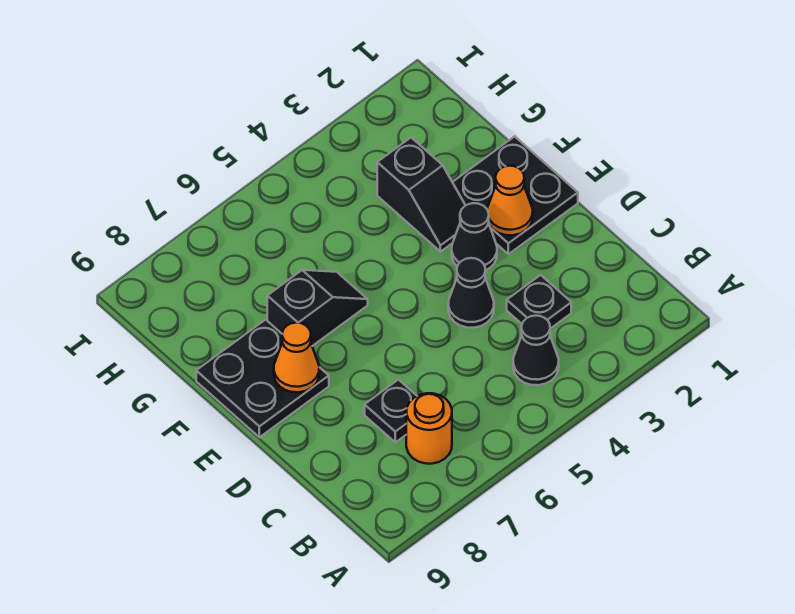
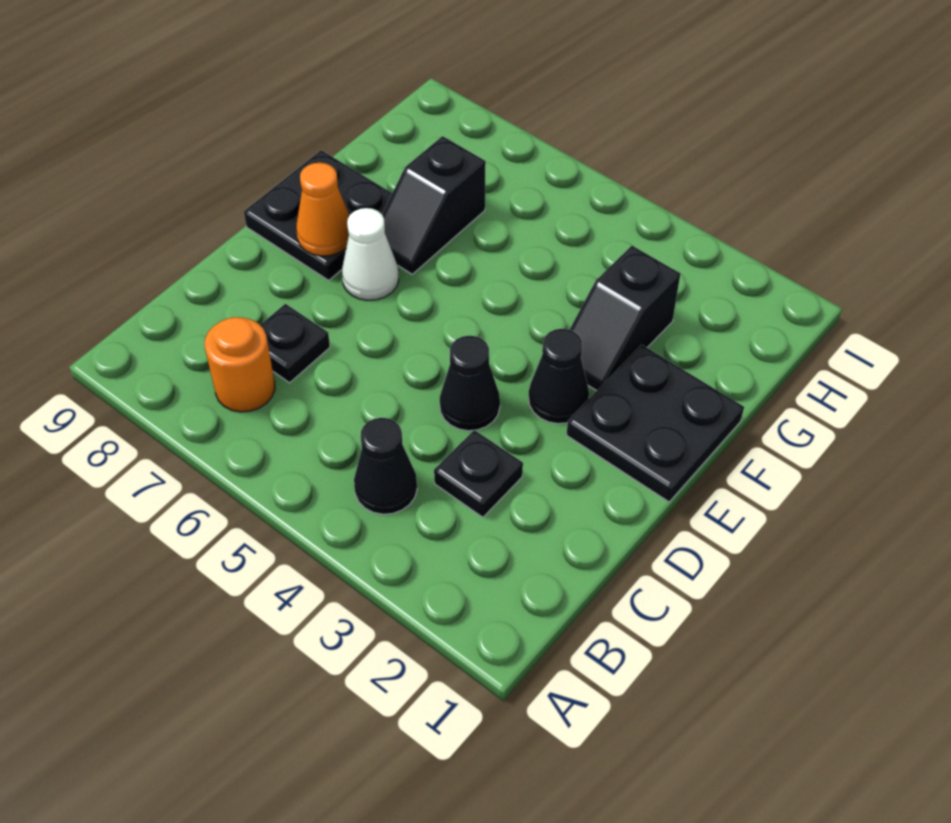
orange cone E2 level 2 -> none
none -> white cone E7 level 1
black slope F6:F7 level 1 top 7 -> black slope F7:G7 level 1 top G

